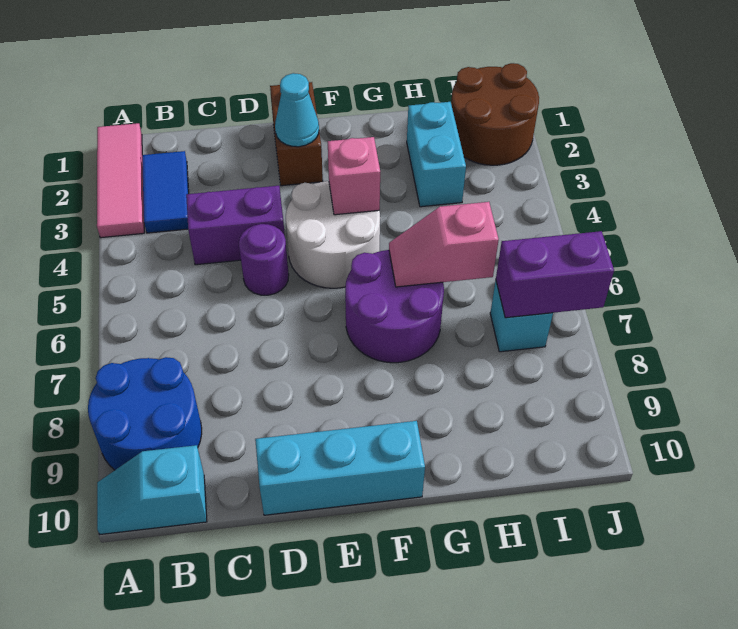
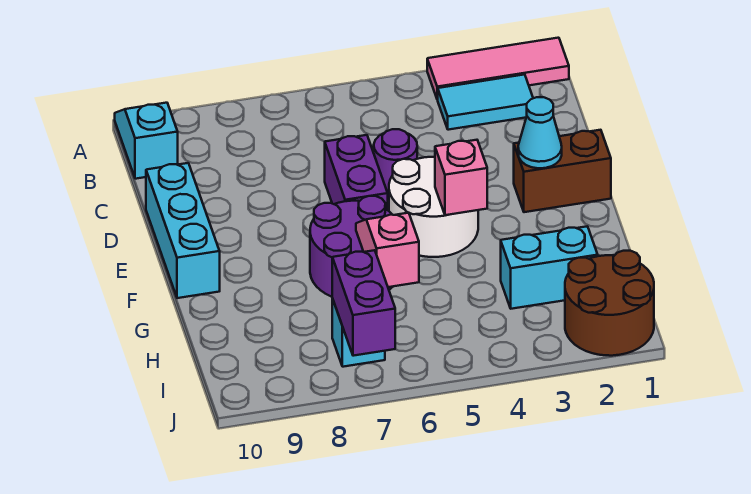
blue round brick A8:B9 level 1 -> none
blue tile B2:B3 level 1 -> cyan tile B2:B3 level 1
purple brick C4:D4 level 1 -> purple brick D6:E6 level 1

